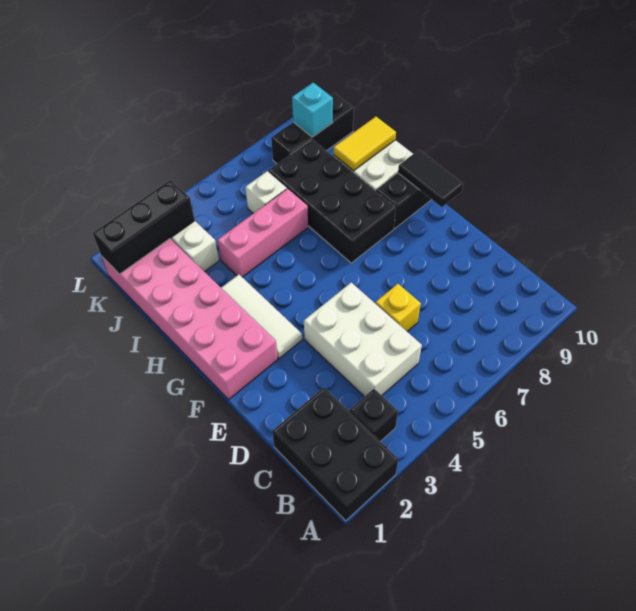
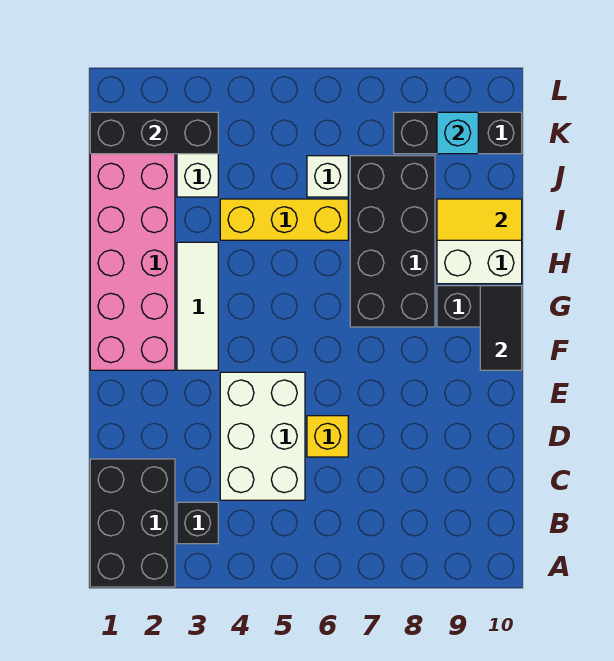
pink brick I4:I6 level 1 -> yellow brick I4:I6 level 1

